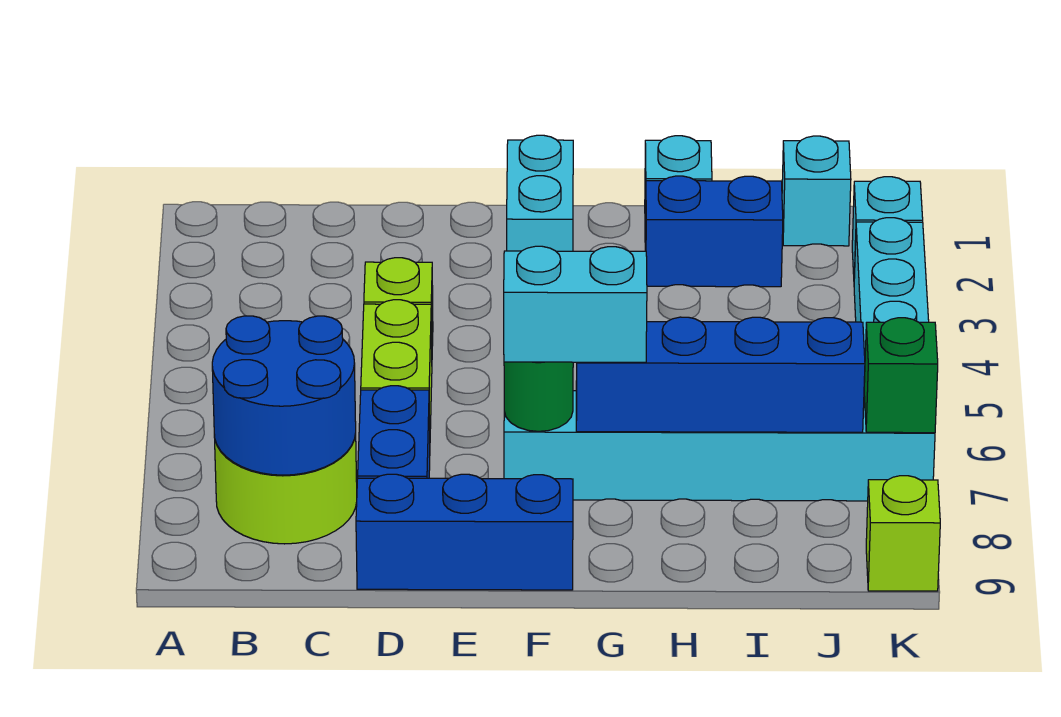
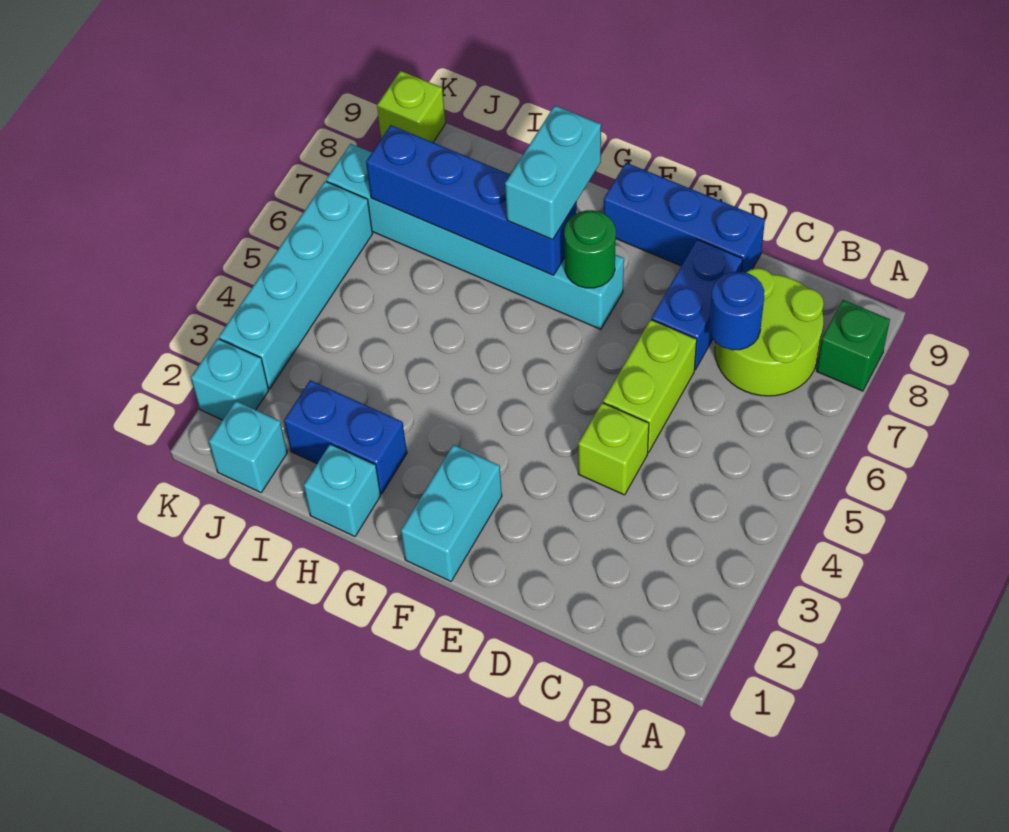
blue round brick B7:C8 level 2 -> blue round brick C7 level 2
cyan brick F7:G7 level 3 -> cyan brick G7:G8 level 3
green brick K7 level 2 -> green brick A8 level 1

